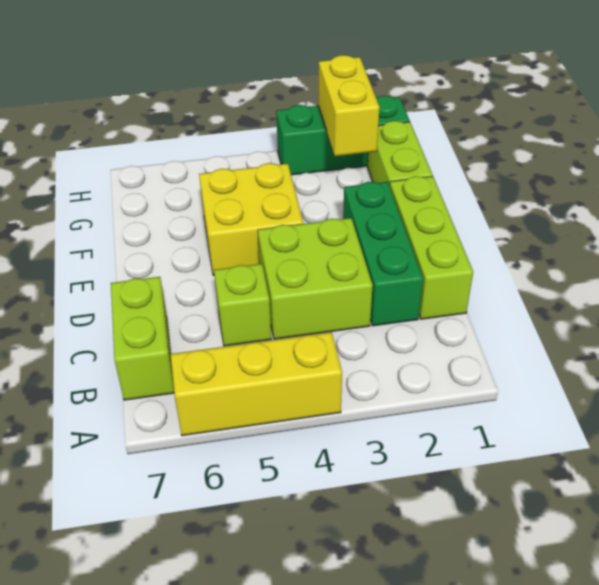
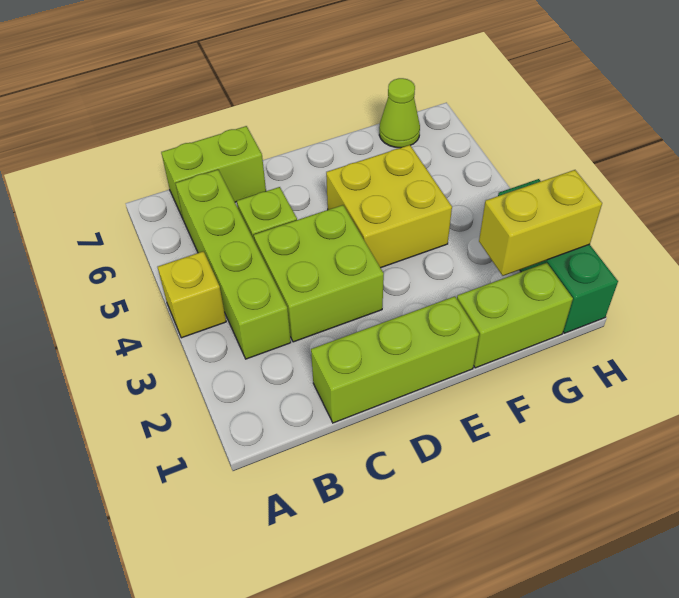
yellow brick A4:A6 level 1 -> yellow brick A4 level 1
none -> lime brick B3:B6 level 1
green brick C2:E2 level 1 -> none
none -> lime cone G7 level 1

